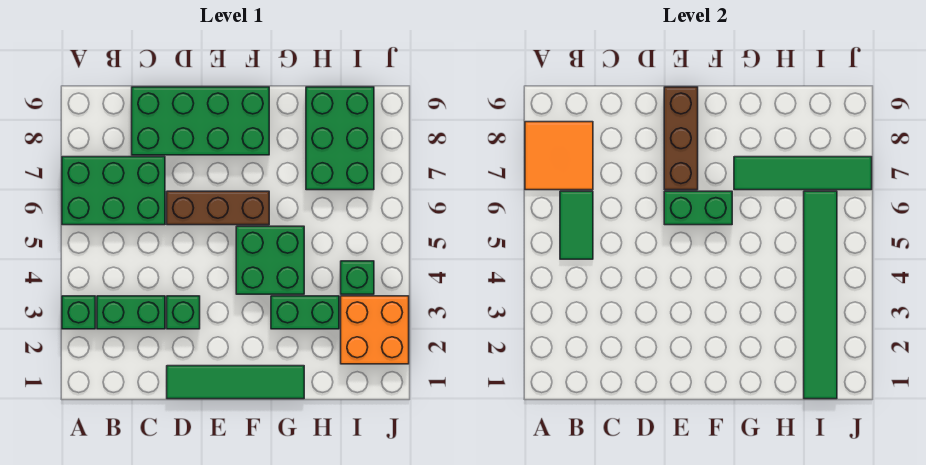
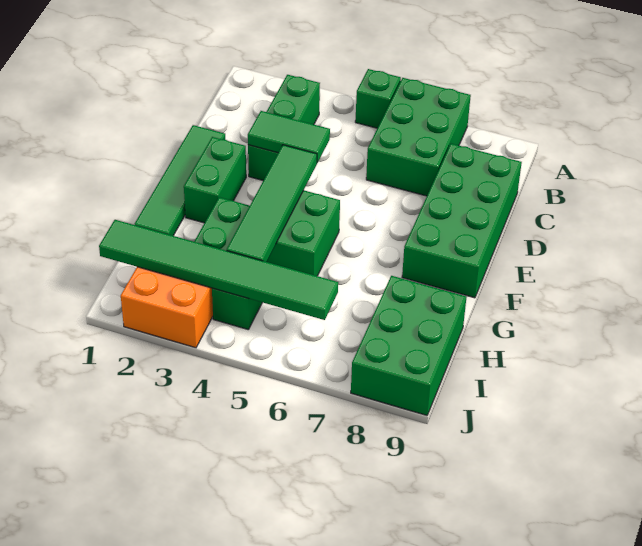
green brick A3 level 1 -> green brick A5 level 1
orange tile A7:B8 level 2 -> none
green tile B5:B6 level 2 -> green tile D3:D4 level 2
brown brick D6:F6 level 1 -> none
green brick E6:F6 level 2 -> green brick E2:F2 level 1
brown brick E7:E9 level 2 -> none
green tile G7:J7 level 2 -> green tile E4:H4 level 2
green brick H7:I9 level 1 -> green brick H8:J9 level 1

